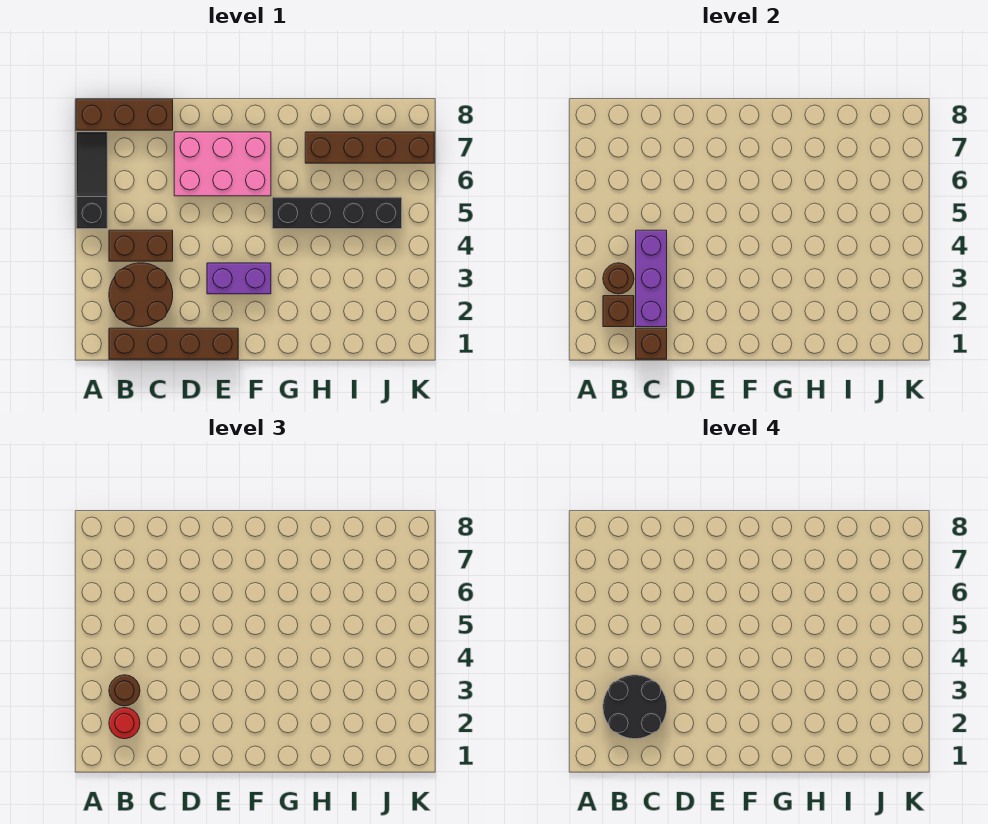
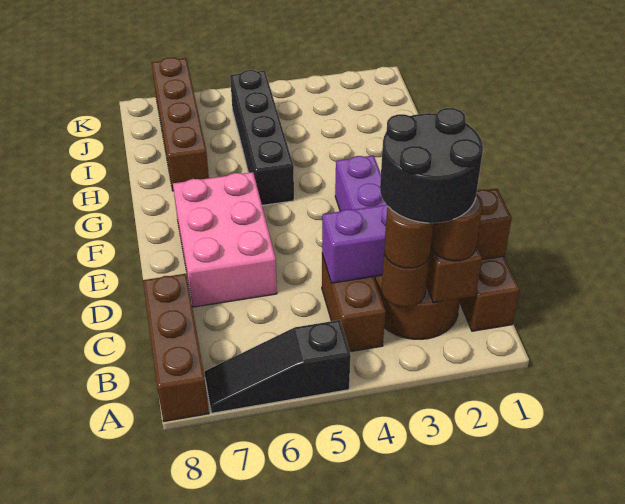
red round brick B2 level 3 -> brown round brick B2 level 3

